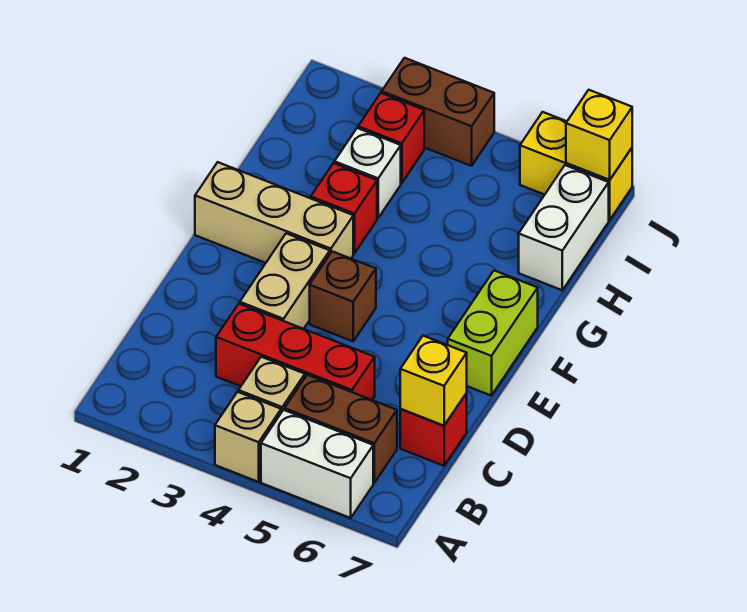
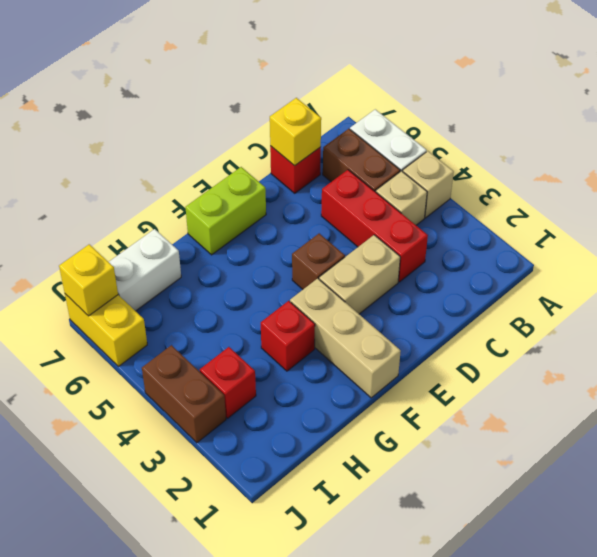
white brick H3 level 1 -> none

